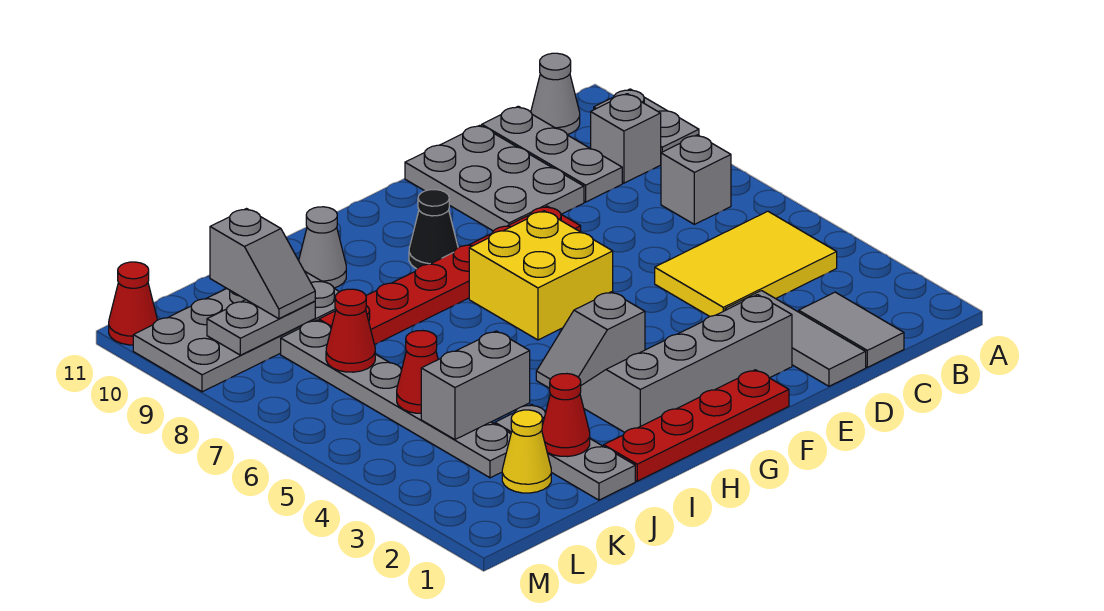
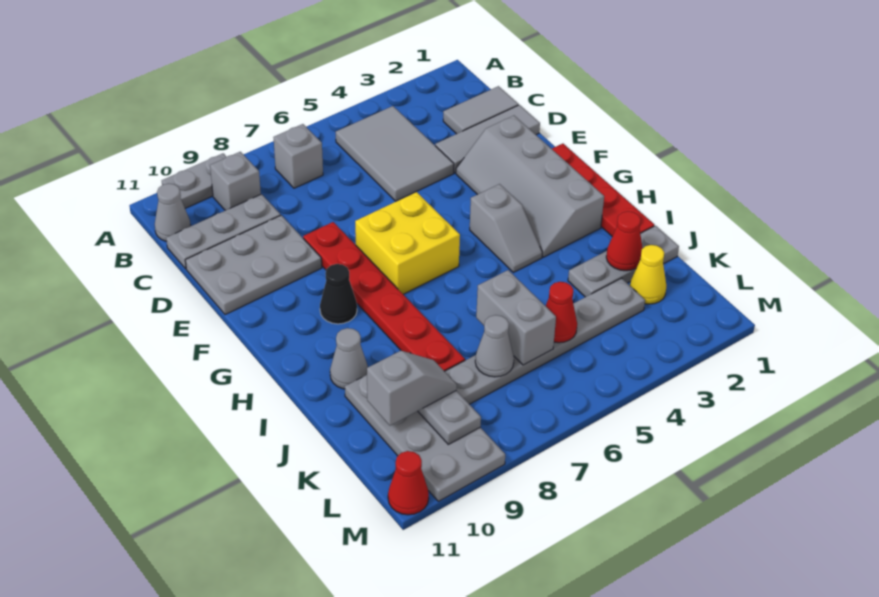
yellow tile B4:D5 level 1 -> grey tile B4:D5 level 1
grey brick J4:K4 level 2 -> grey brick J6:K6 level 2
red cone K7 level 2 -> grey cone K7 level 2

